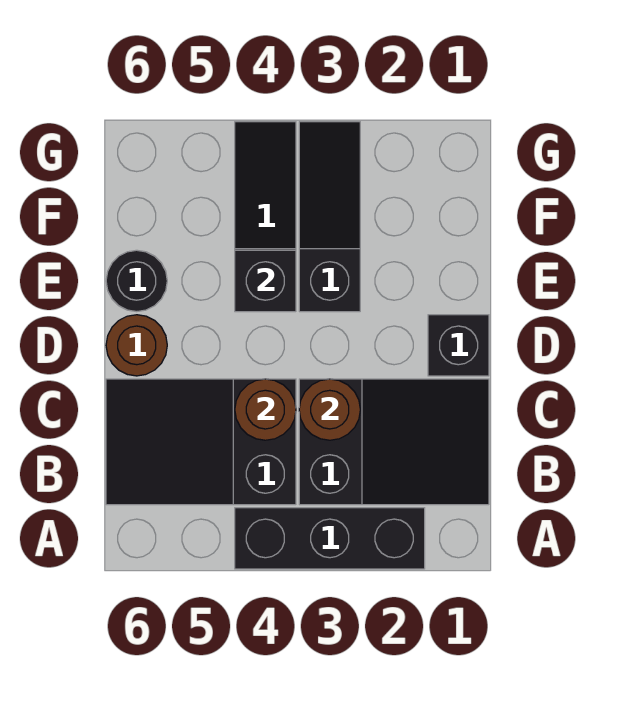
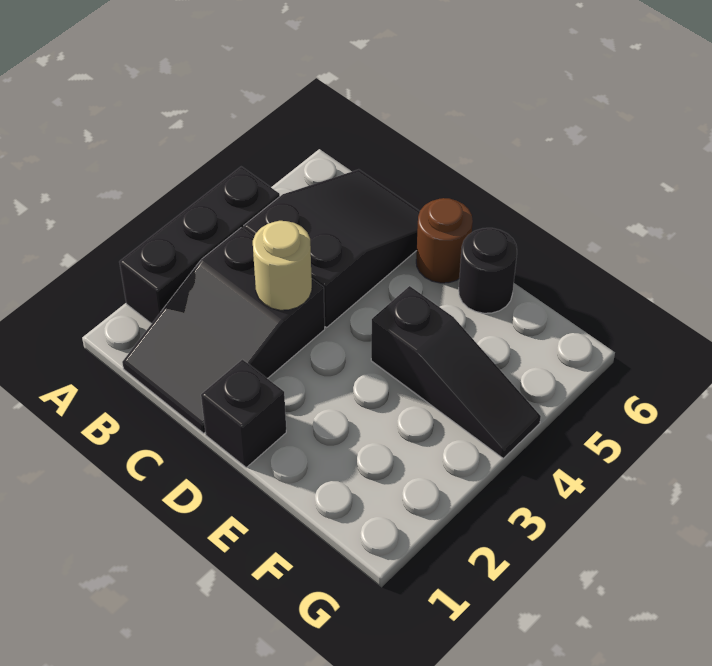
brown round brick C3 level 2 -> tan round brick C3 level 2
brown round brick C4 level 2 -> none
black slope E3:G3 level 1 top E -> none
black brick E4 level 2 -> none

